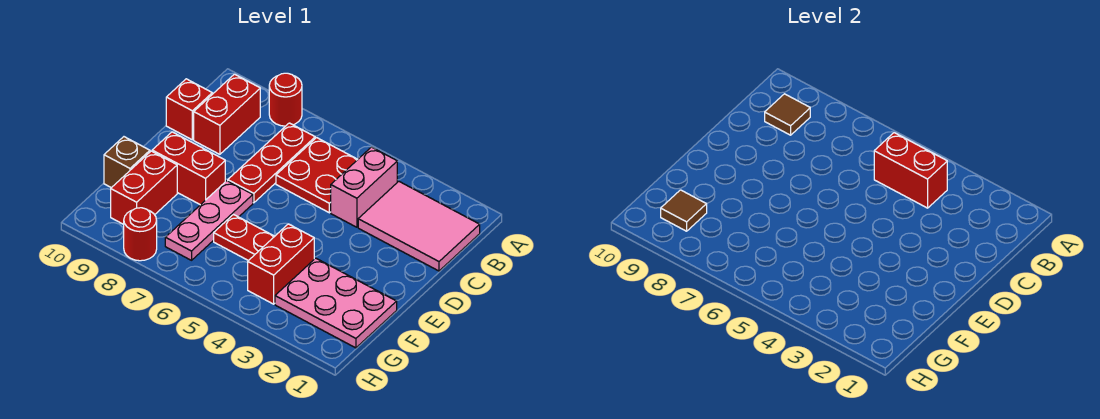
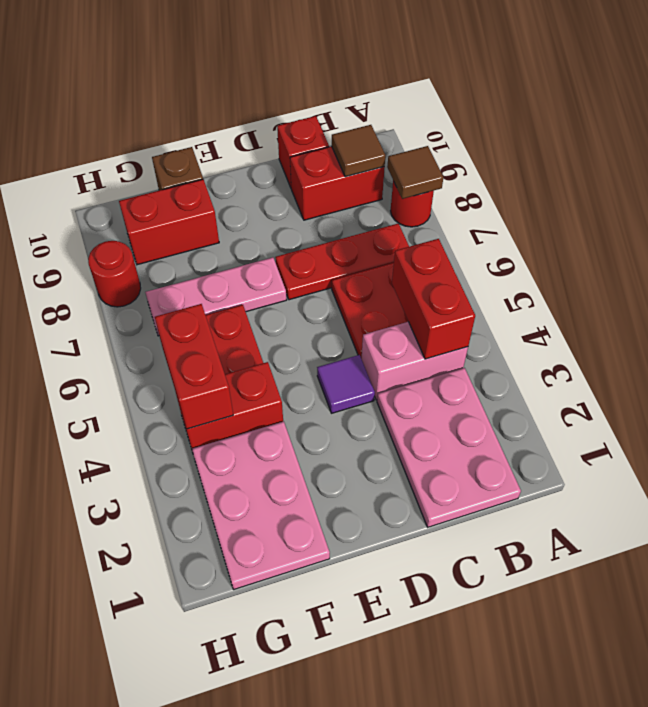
pink tile B1:C3 level 1 -> pink plate B1:C3 level 1
none -> purple tile D4 level 1
red brick E8:E9 level 1 -> red brick G4:G5 level 2
brown tile G9 level 2 -> brown tile A8 level 2

